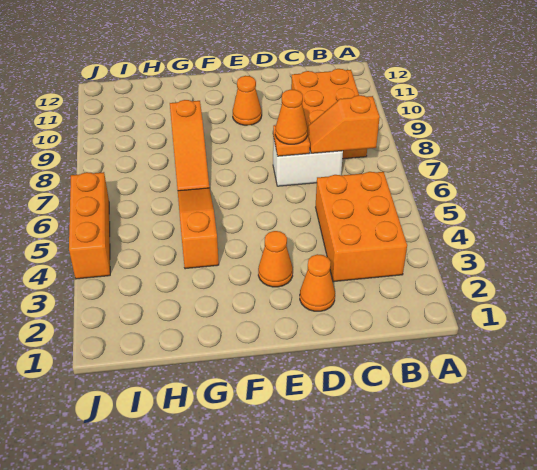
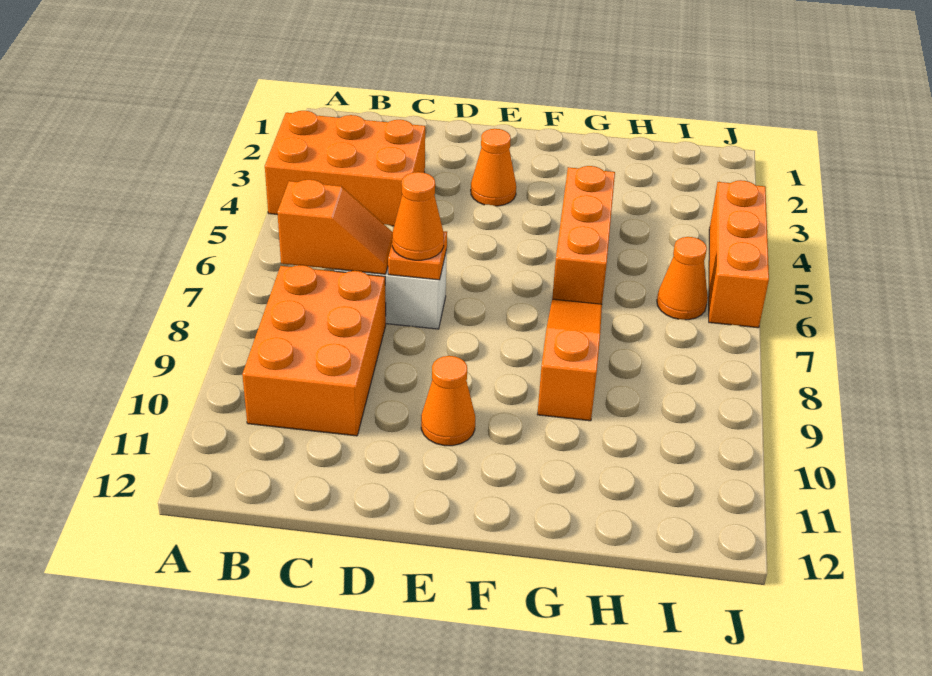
orange brick B3:C5 level 1 -> orange brick A3:C4 level 1
orange cone D2 level 1 -> orange cone I6 level 1
orange slope G4:G6 level 1 top 4 -> orange brick G4:G6 level 1

